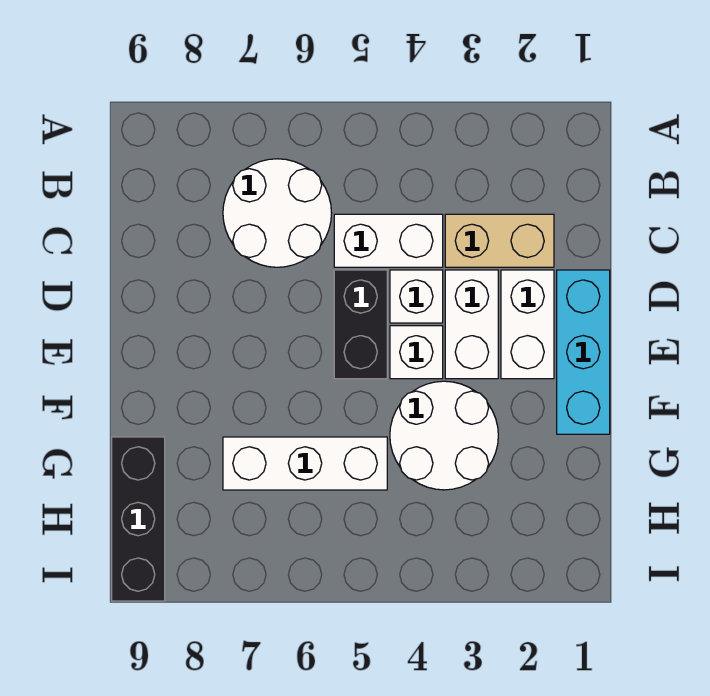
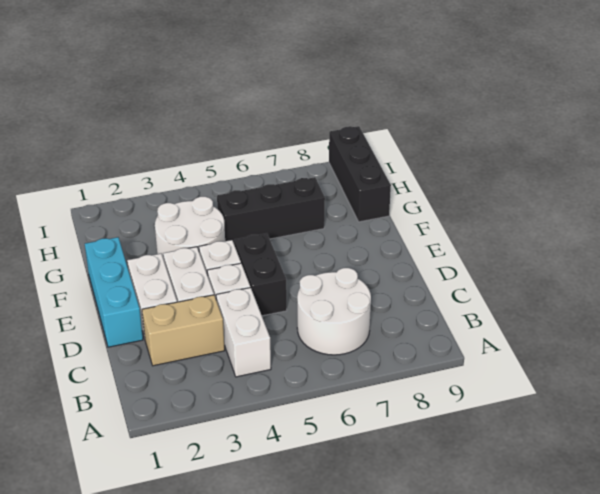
white brick C4:C5 level 1 -> white brick B4:C4 level 1
white brick G5:G7 level 1 -> black brick G5:G7 level 1

